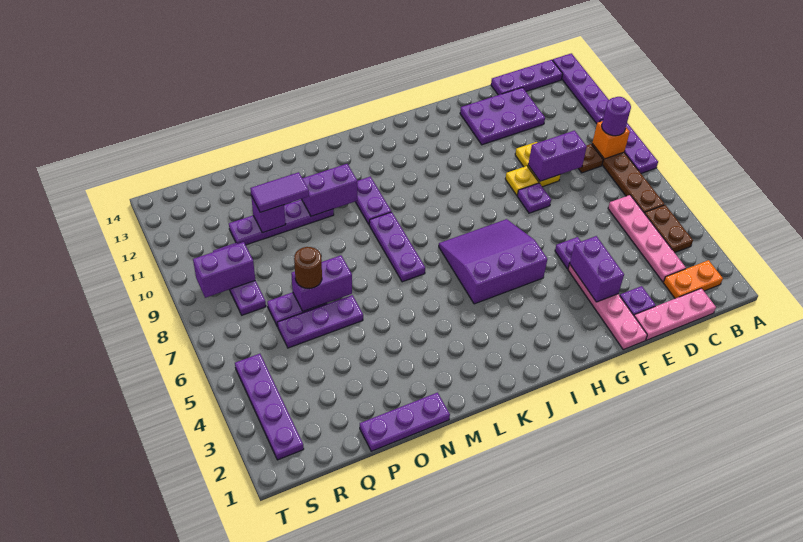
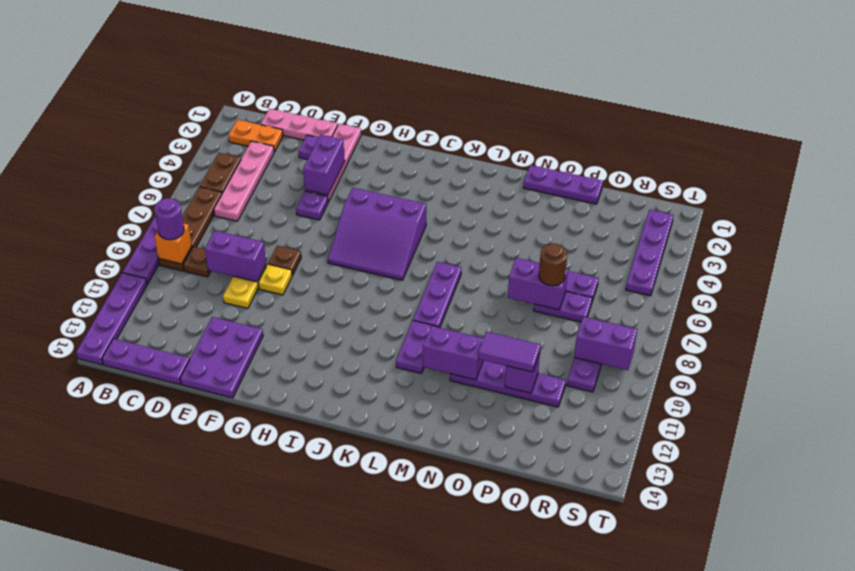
purple plate D12:F13 level 1 -> purple plate E12:F14 level 1
purple plate F8 level 1 -> brown plate F8 level 1

